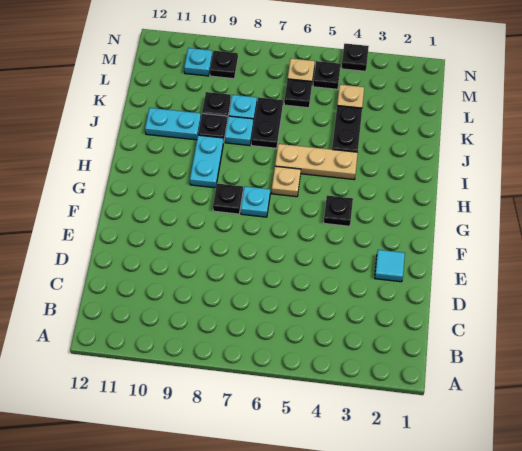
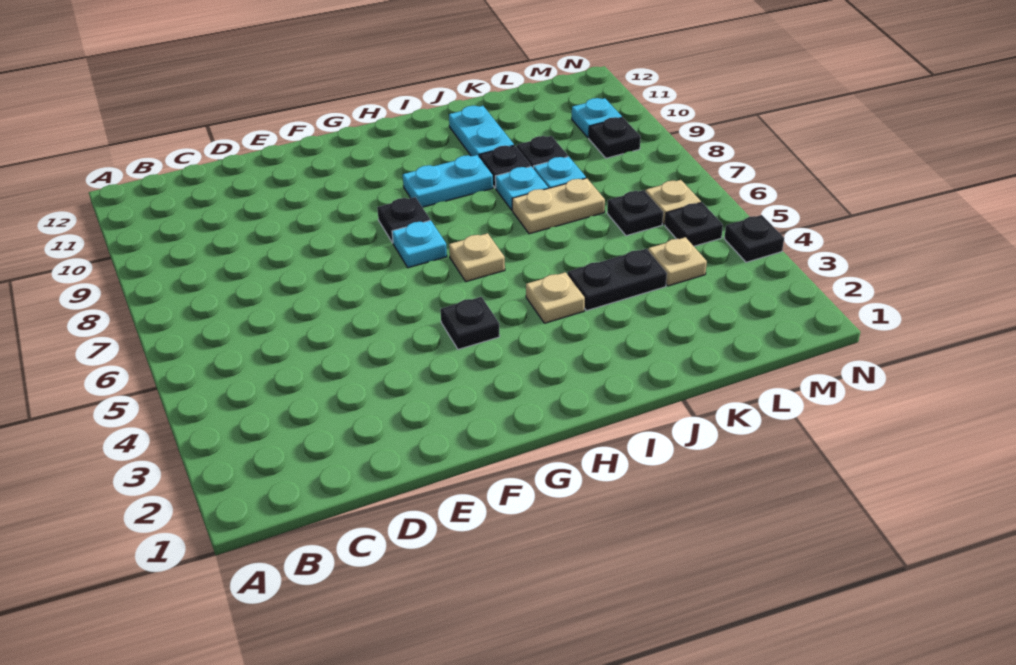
cyan tile E2 level 1 -> none
tan plate I4:I6 level 1 -> tan plate I4 level 1
black plate J7:K7 level 1 -> tan plate J7:K7 level 1

